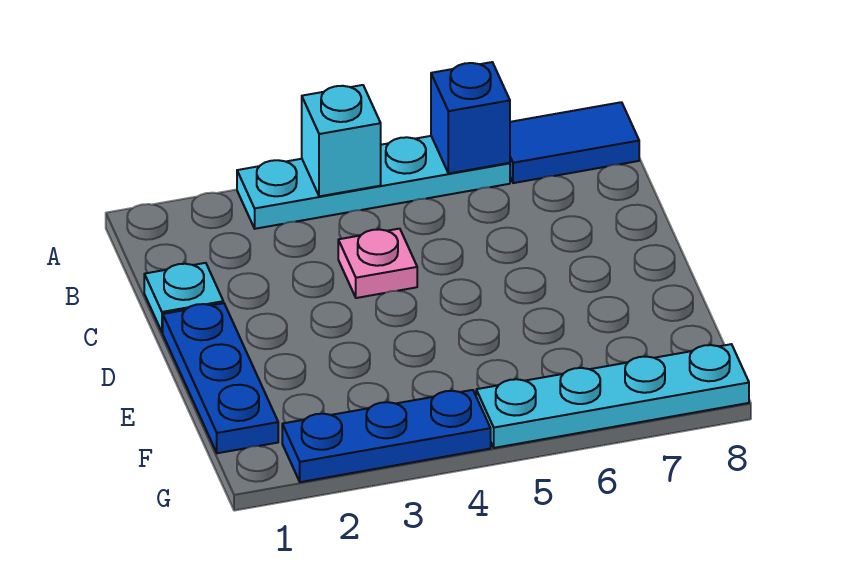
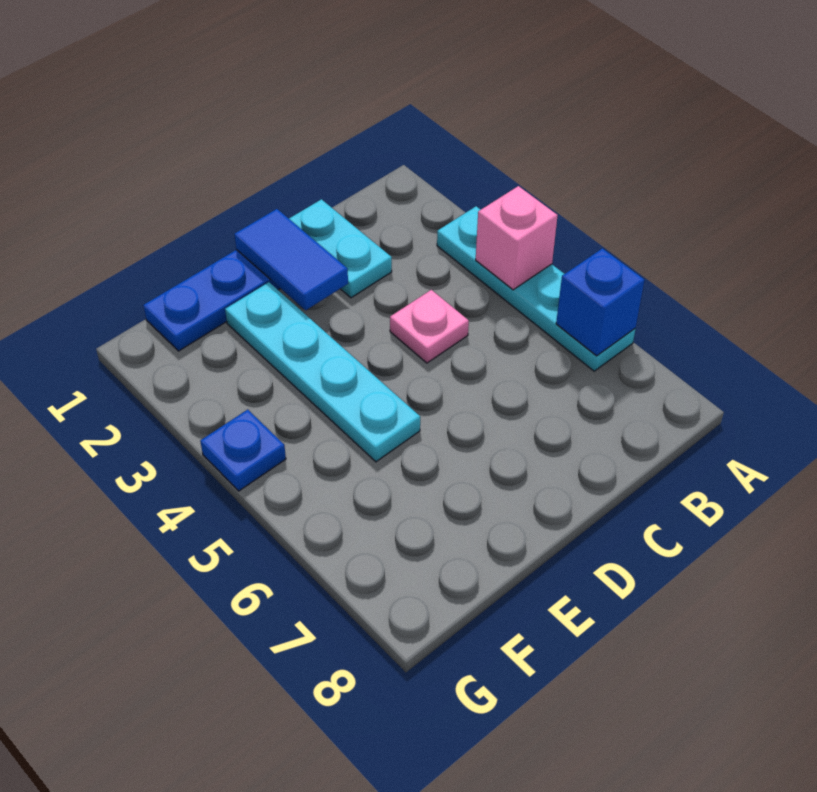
cyan brick A4 level 2 -> pink brick A4 level 2
blue tile A7:A8 level 1 -> blue tile D1:D2 level 2
cyan plate C1 level 1 -> cyan plate C1:C2 level 1
blue plate G2:G4 level 1 -> blue plate G4 level 1
cyan plate G5:G8 level 1 -> cyan plate E2:E5 level 1

